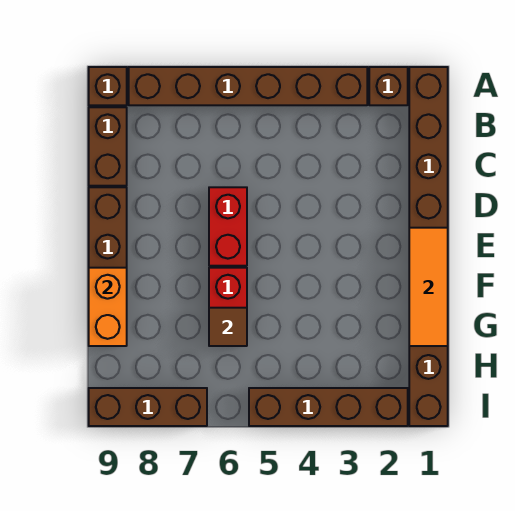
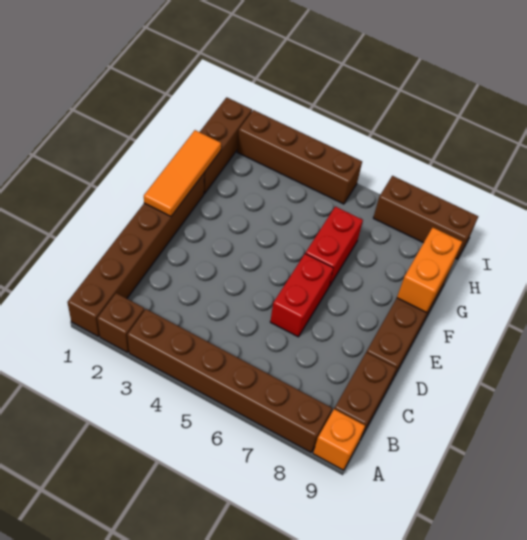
brown brick A9 level 1 -> orange brick A9 level 1
brown tile G6 level 2 -> none

